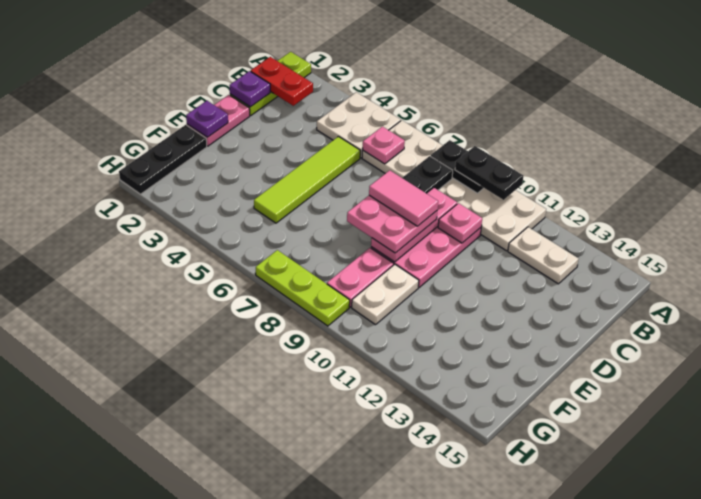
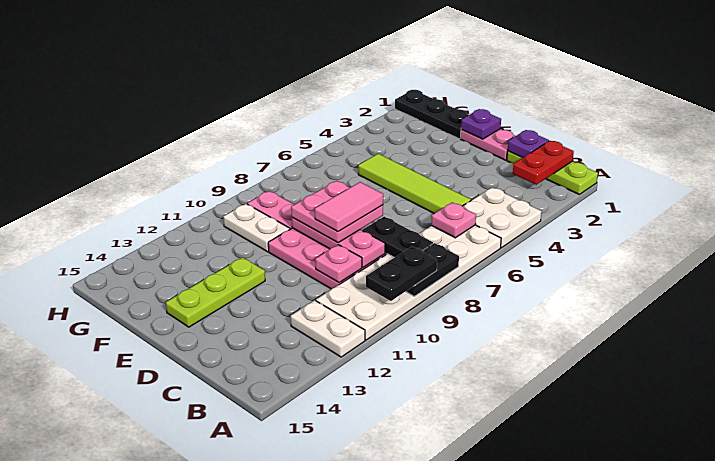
white plate B12:B13 level 1 -> white plate A12:B12 level 1
lime plate H7:H9 level 1 -> lime plate E12:E14 level 1

